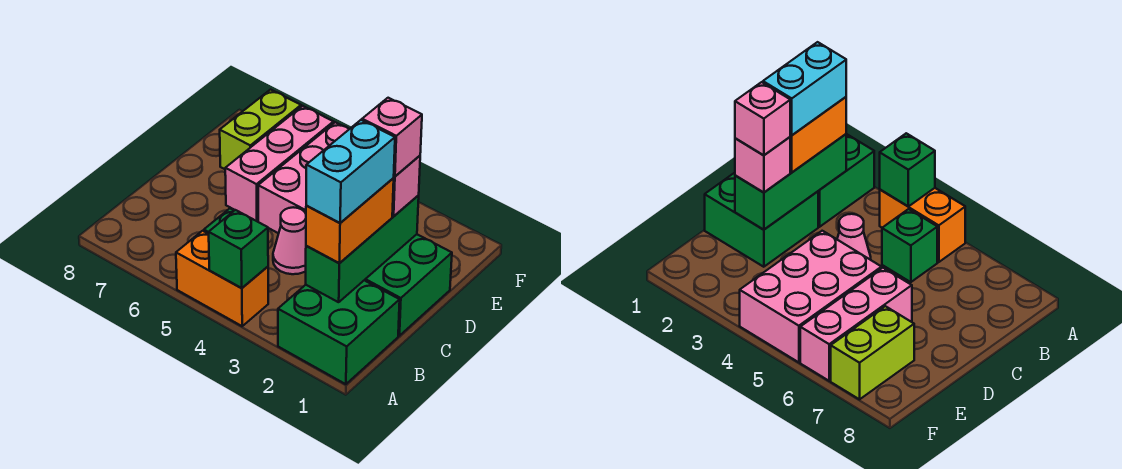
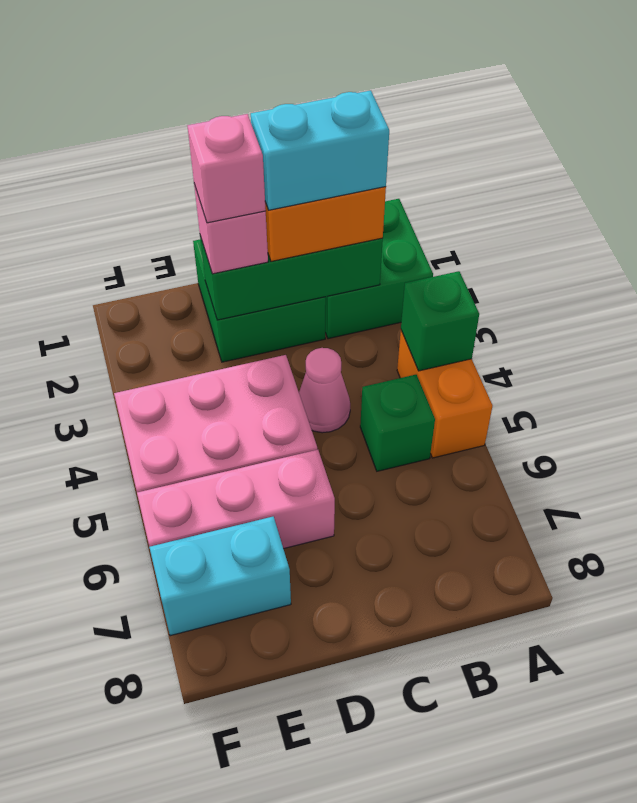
lime brick E7:F7 level 1 -> cyan brick E7:F7 level 1

